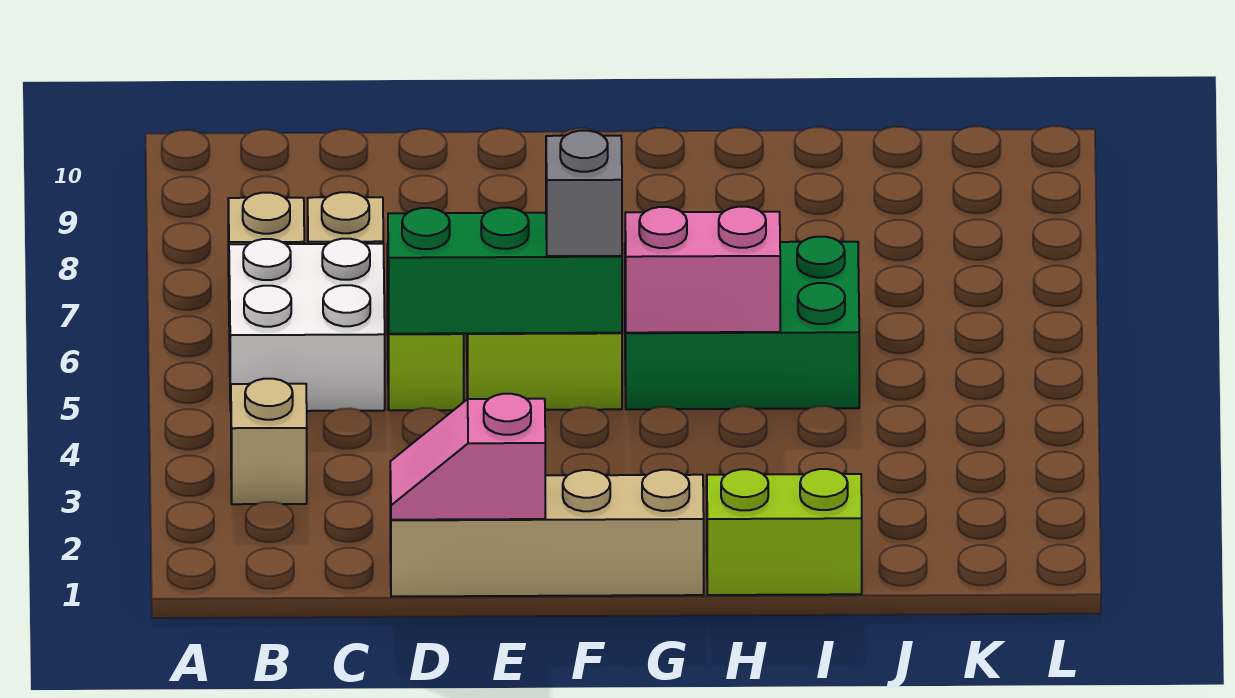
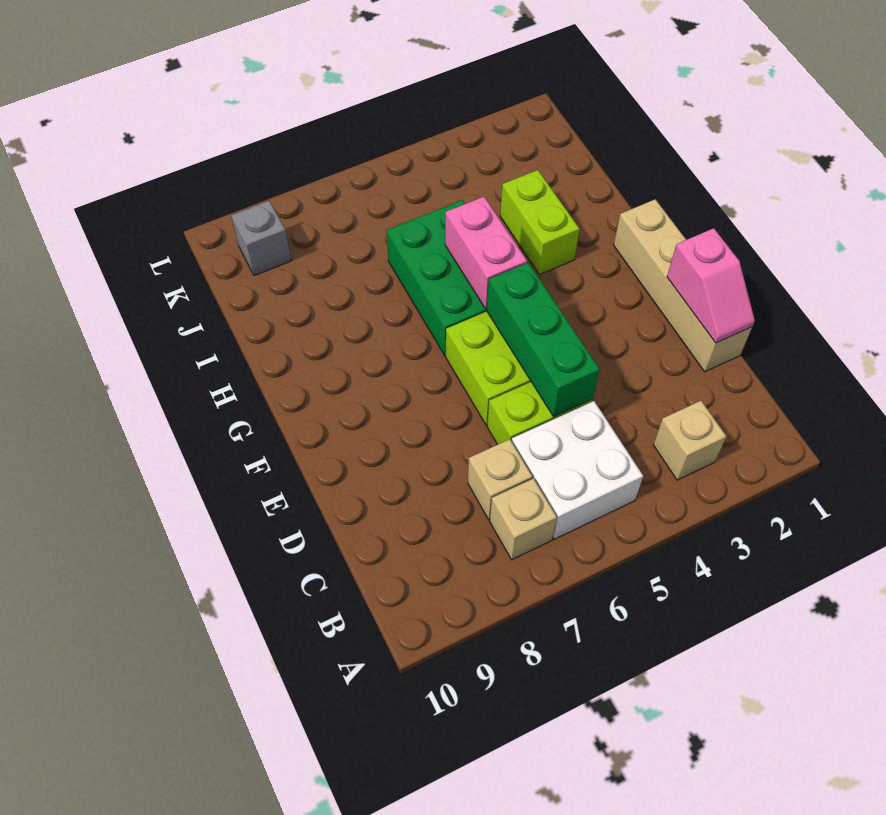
grey brick F5 level 3 -> grey brick K9 level 1
lime brick H1:I1 level 1 -> lime brick H3:I3 level 1

